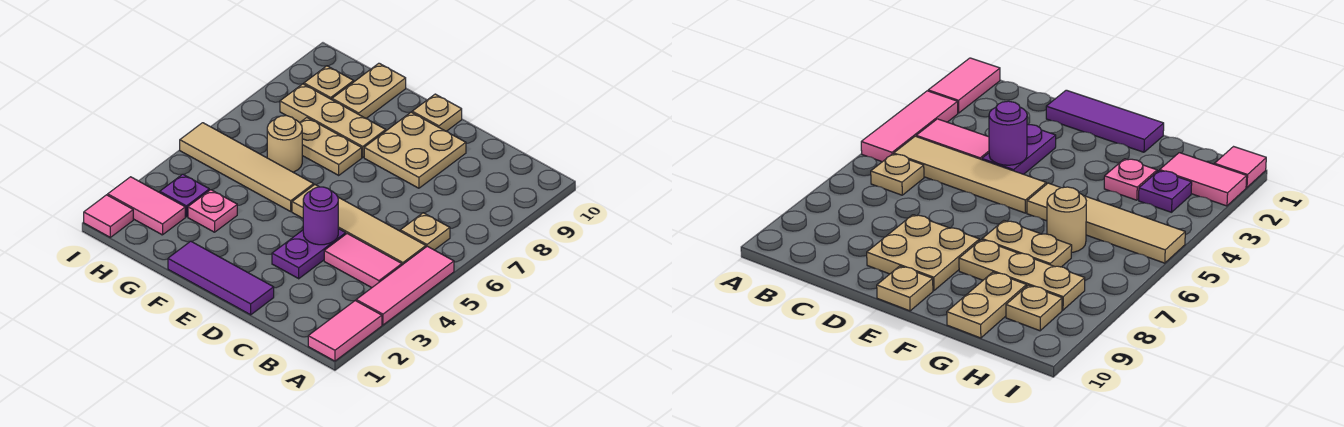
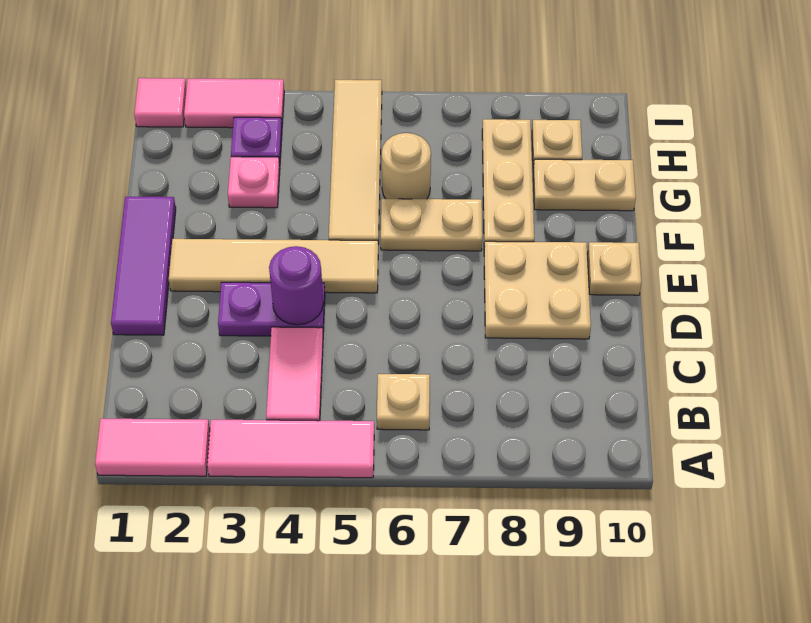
tan tile B5:E5 level 1 -> tan tile E2:E5 level 1
tan plate F7:G7 level 1 -> tan plate F6:F7 level 1
pink tile H2:I2 level 1 -> pink tile I2:I3 level 1

